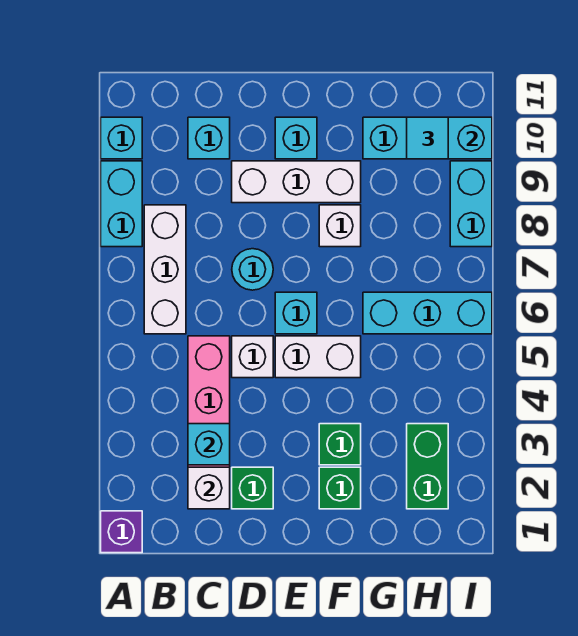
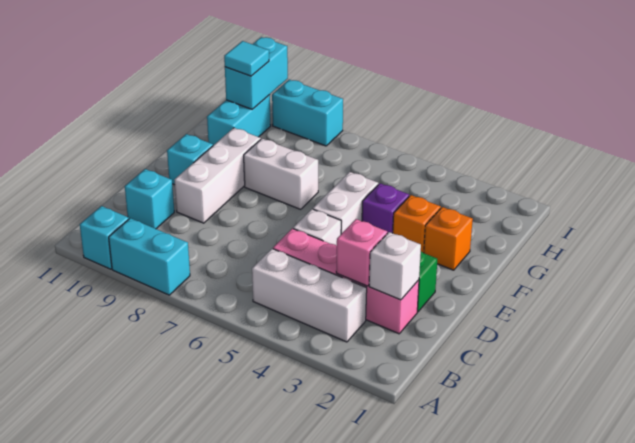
purple brick A1 level 1 -> purple brick F4 level 1
white brick B6:B8 level 1 -> white brick B3:B5 level 1
cyan brick C3 level 2 -> pink brick C3 level 2
cyan round brick D7 level 1 -> none
cyan brick E6 level 1 -> none
green brick F2 level 1 -> orange brick F2 level 1
green brick F3 level 1 -> orange brick F3 level 1
white brick F8 level 1 -> white brick F7:F8 level 1
cyan brick G6:I6 level 1 -> none
green brick H2:H3 level 1 -> none

